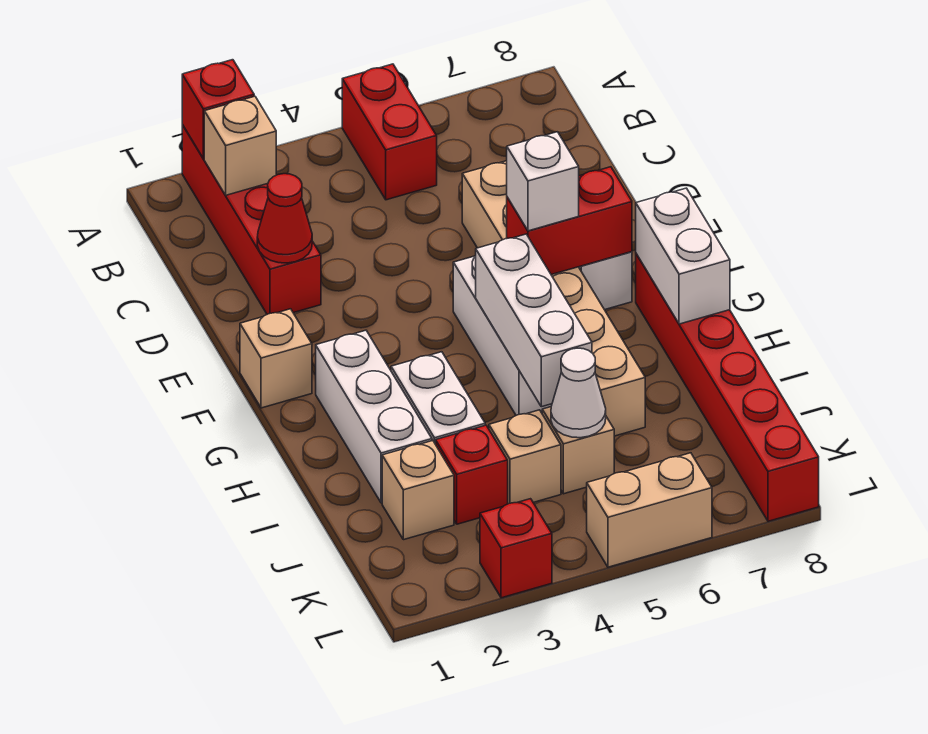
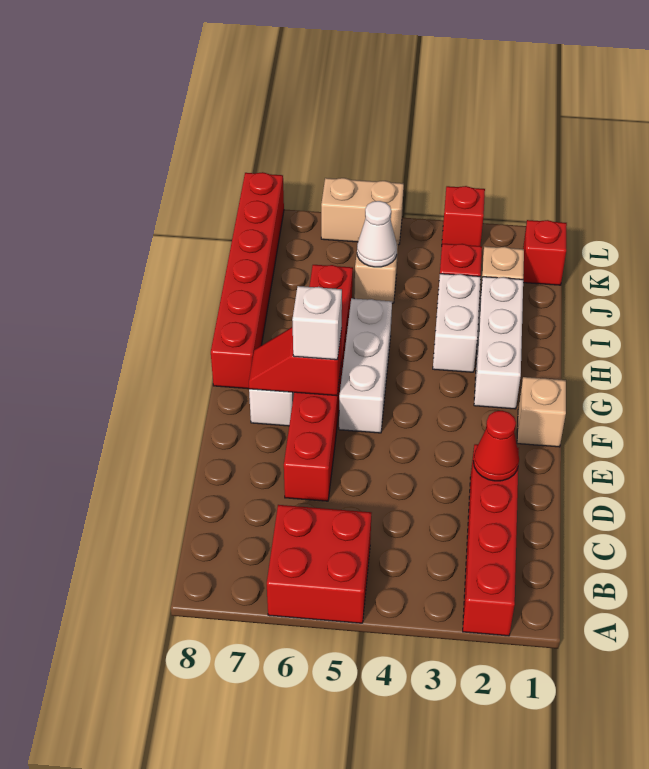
red brick A2 level 2 -> red brick K1 level 1
red brick A5:B5 level 1 -> red brick A5:B6 level 1
tan brick B2 level 2 -> none
tan brick D6:I6 level 1 -> red brick D6:I6 level 1
red brick F6:F7 level 2 -> red slope F6:F7 level 2 top 6
white brick G5:I5 level 2 -> none
white brick G8:H8 level 2 -> none
tan brick J4 level 1 -> none

